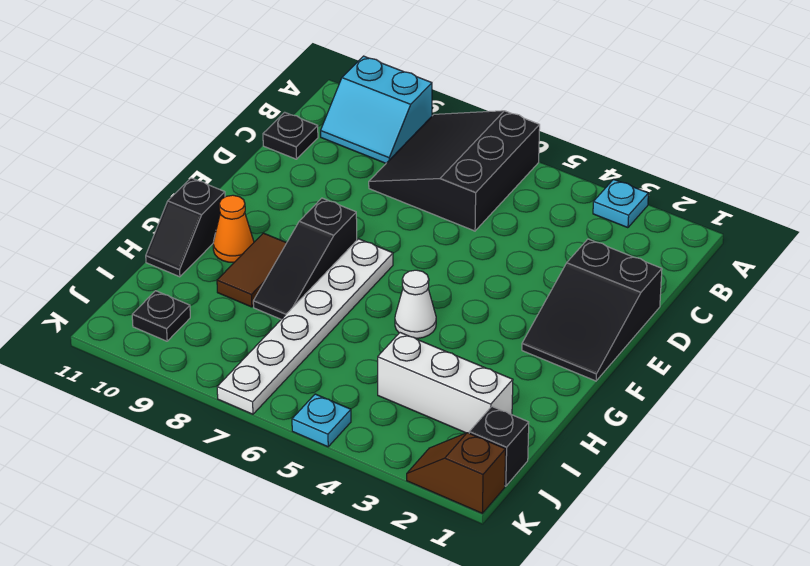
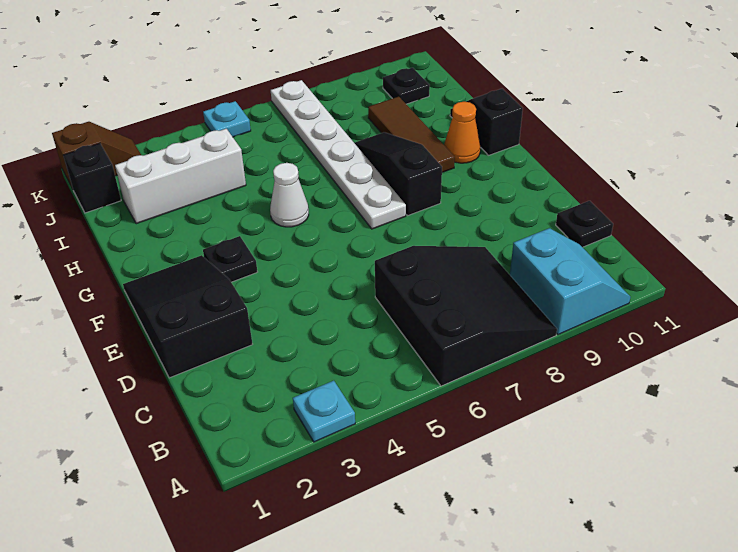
cyan slope A9:B10 level 1 top A -> cyan slope A9:B10 level 1 top 9
none -> black plate F3 level 1
brown tile G9:H9 level 1 -> brown tile G9:I9 level 1

